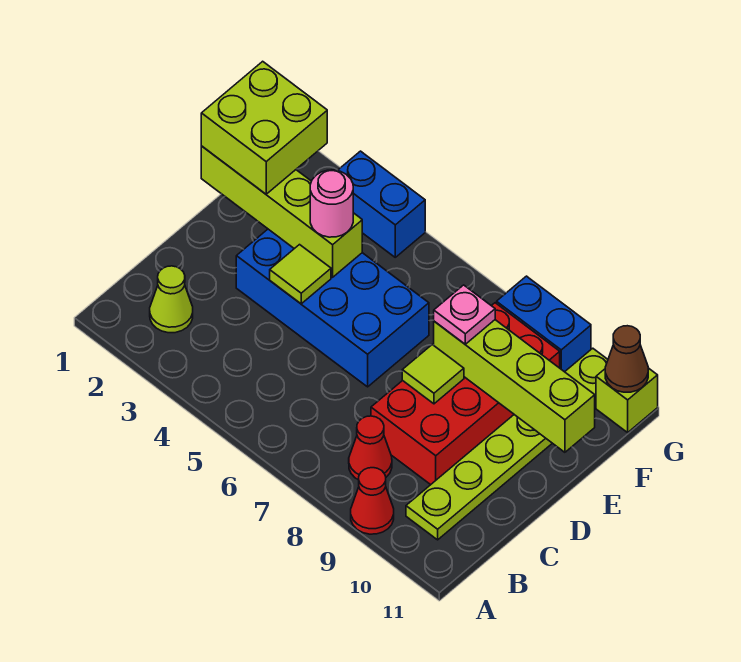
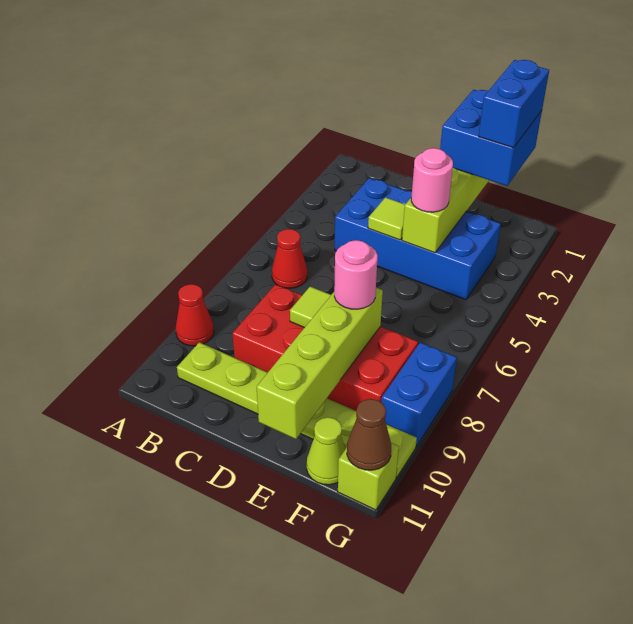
lime cone B2 level 1 -> lime cone F11 level 1
red cone B8 level 1 -> red cone B6 level 1
blue brick D3:E6 level 1 -> blue brick C3:F4 level 1
lime brick E1:F2 level 3 -> blue brick E1:F2 level 3
pink plate E8 level 3 -> pink round brick E8 level 3
blue brick G3:G4 level 1 -> blue brick F1:F2 level 4

